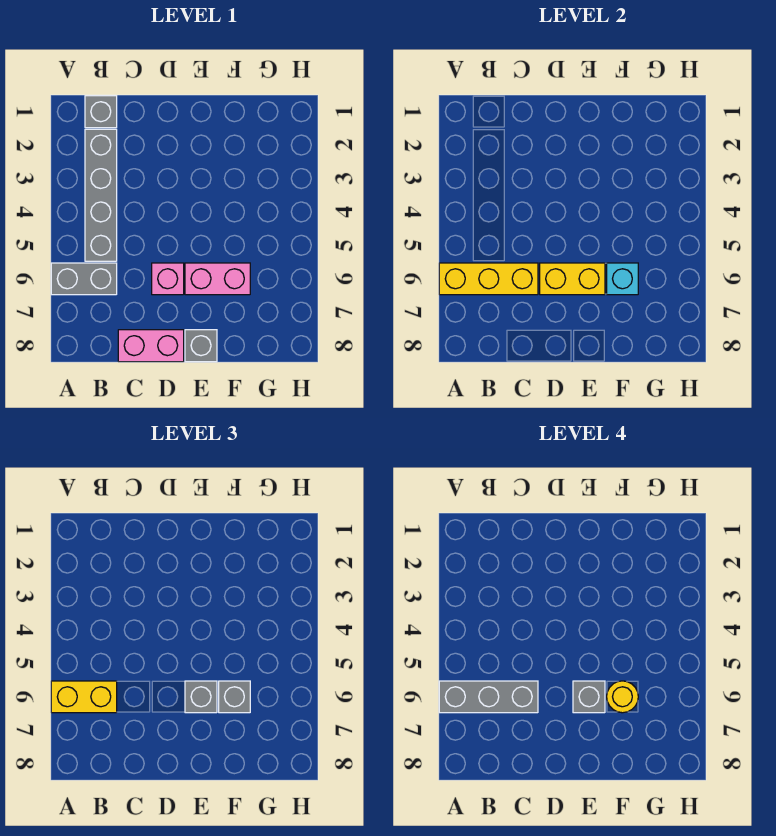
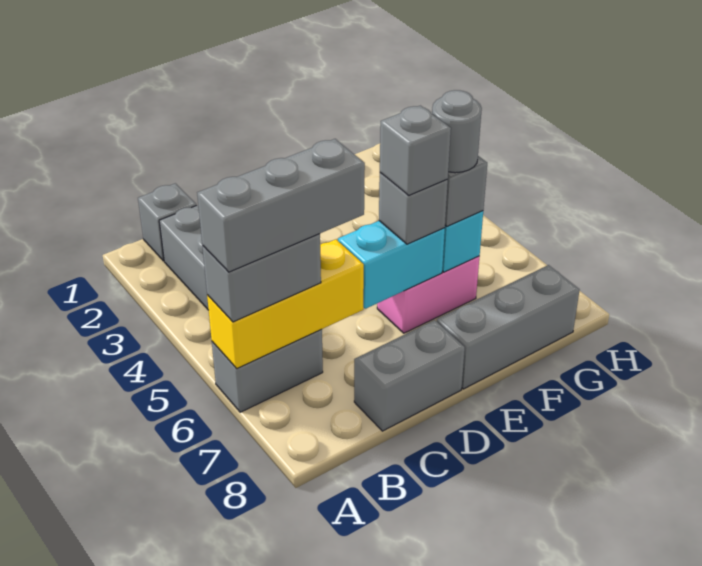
yellow brick A6:B6 level 3 -> grey brick A6:B6 level 3
pink brick C8:D8 level 1 -> grey brick C8:D8 level 1
pink brick D6 level 1 -> none
yellow brick D6:E6 level 2 -> cyan brick D6:E6 level 2
grey brick E8 level 1 -> grey brick E8:G8 level 1
yellow round brick F6 level 4 -> grey round brick F6 level 4

